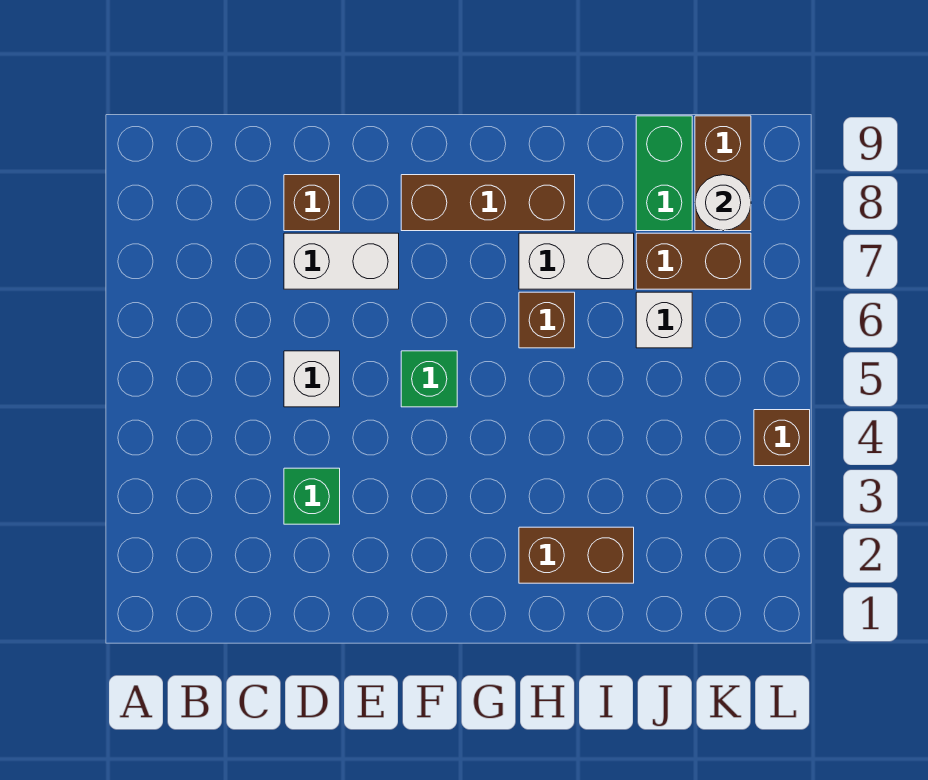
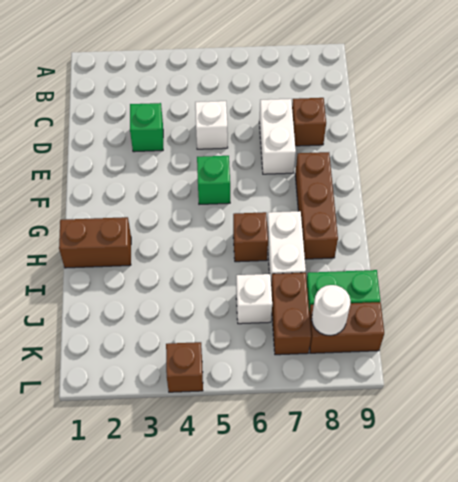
brown brick H2:I2 level 1 -> brown brick H1:H2 level 1

